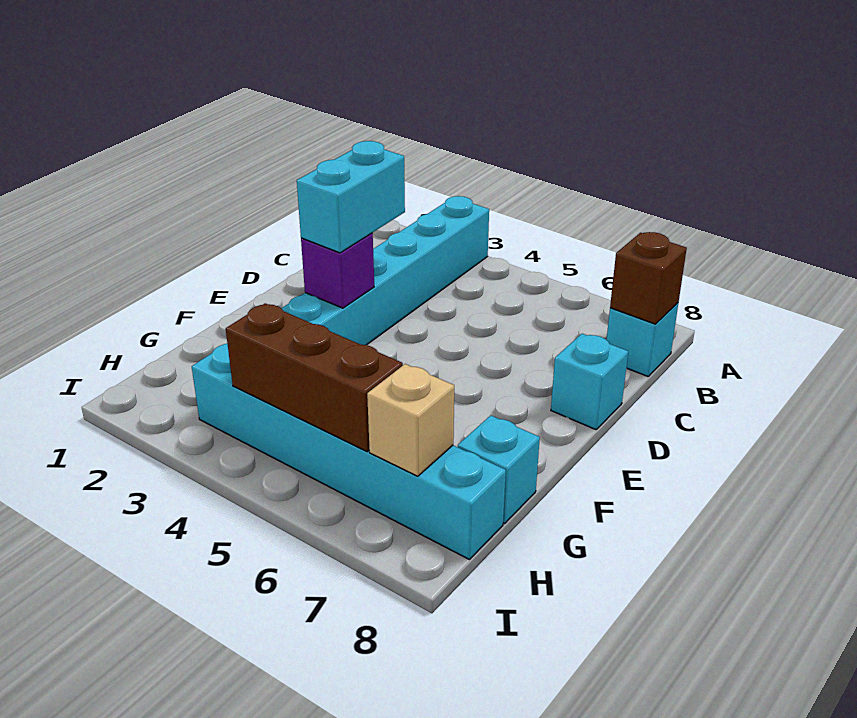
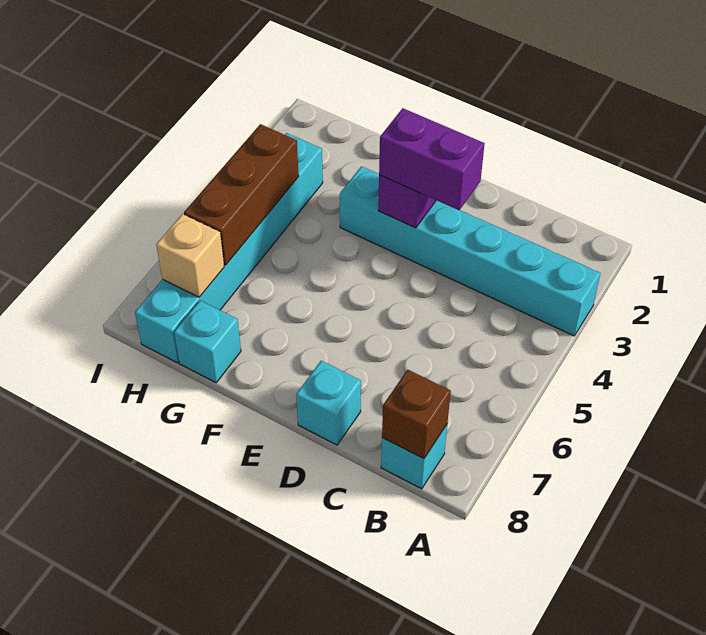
cyan brick D3:E3 level 3 -> purple brick D3:E3 level 3

